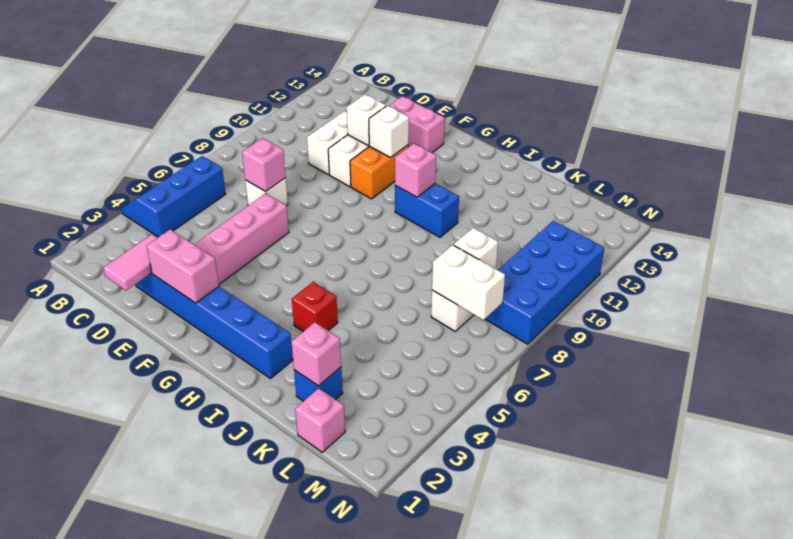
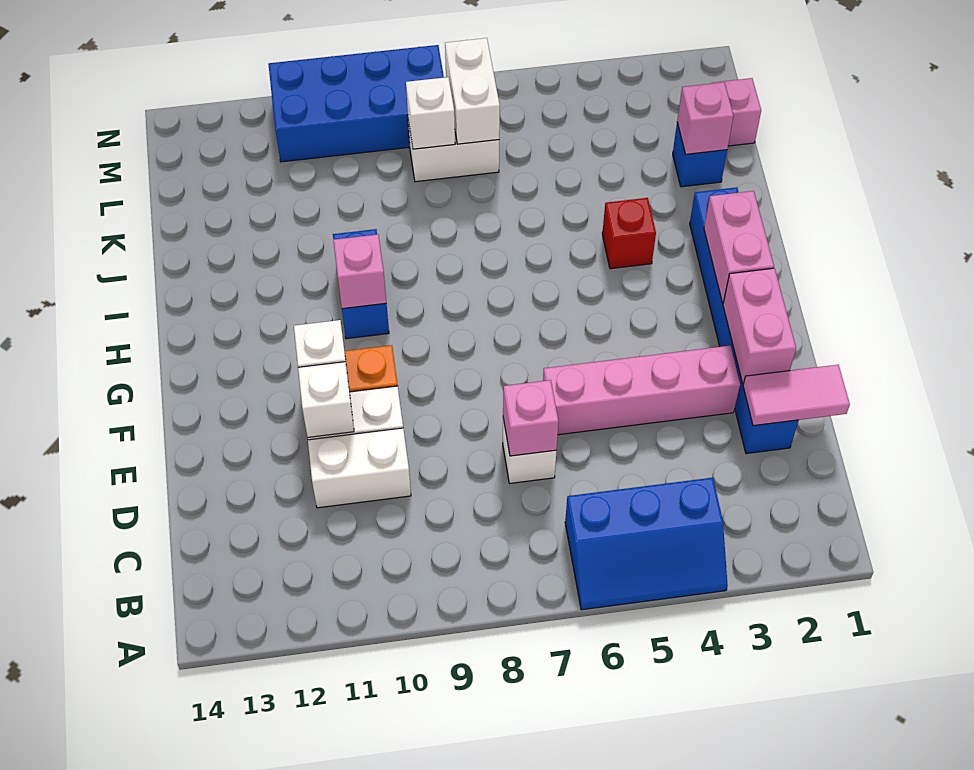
pink brick E13:F13 level 1 -> pink brick G2:H2 level 2

